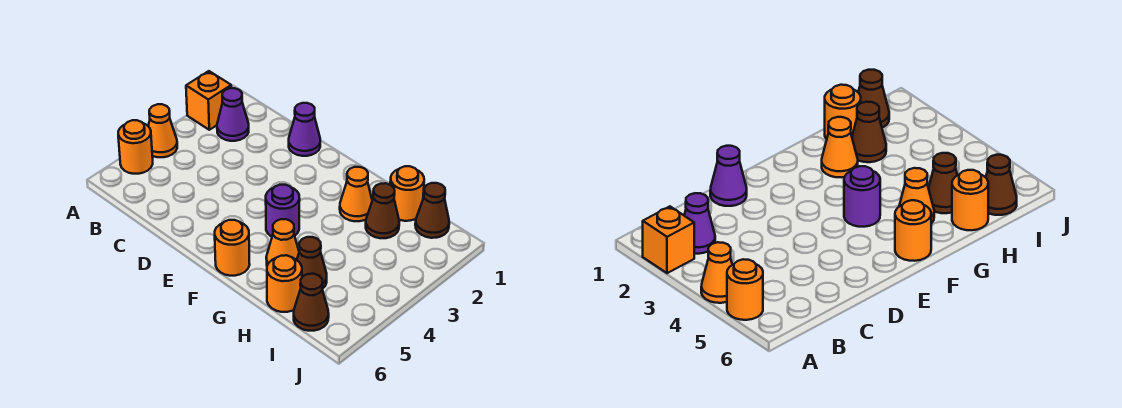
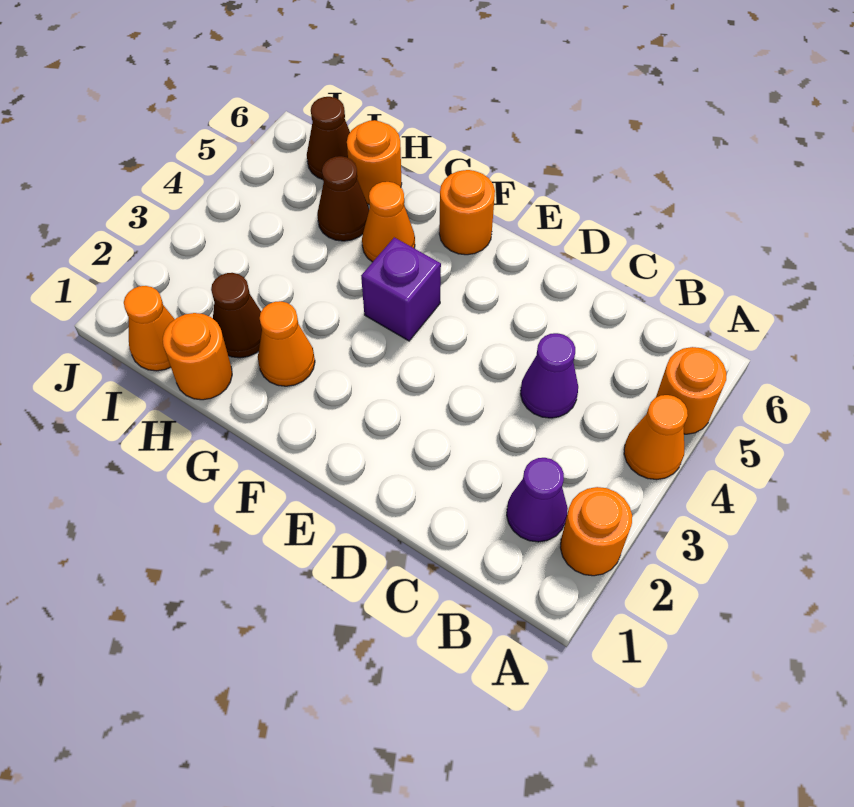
orange brick A2 level 1 -> orange round brick A2 level 1
purple cone D1 level 1 -> purple cone C4 level 1
purple round brick F4 level 1 -> purple brick F4 level 1
brown cone I1 level 1 -> orange cone I1 level 1

